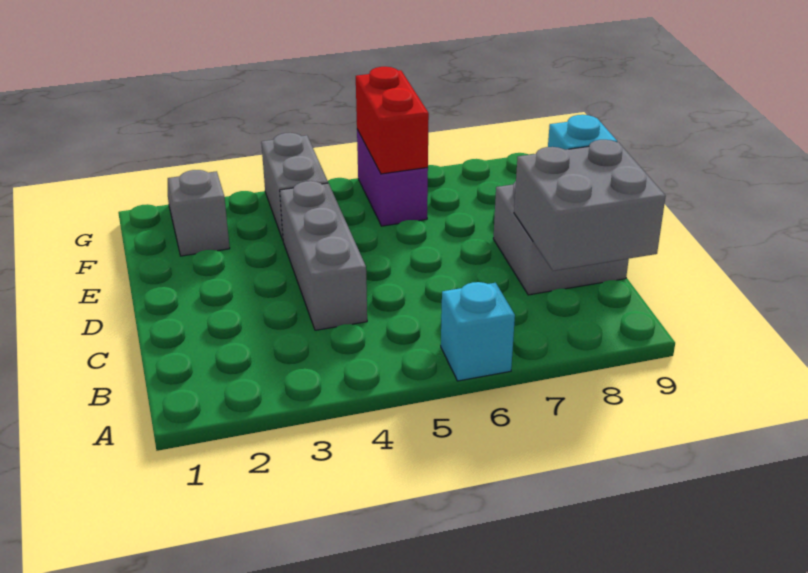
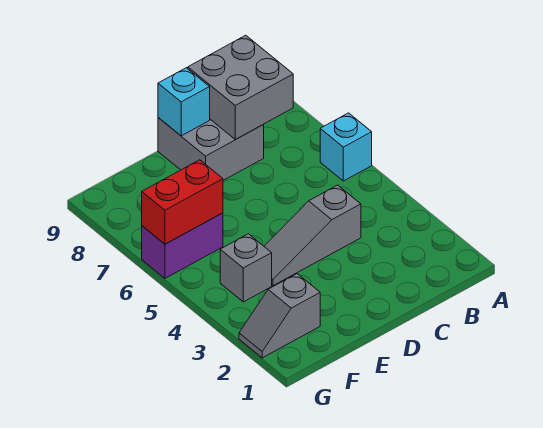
grey brick C4:E4 level 1 -> grey slope C4:E4 level 1 top C
grey brick F4:G4 level 1 -> grey brick F4 level 1

